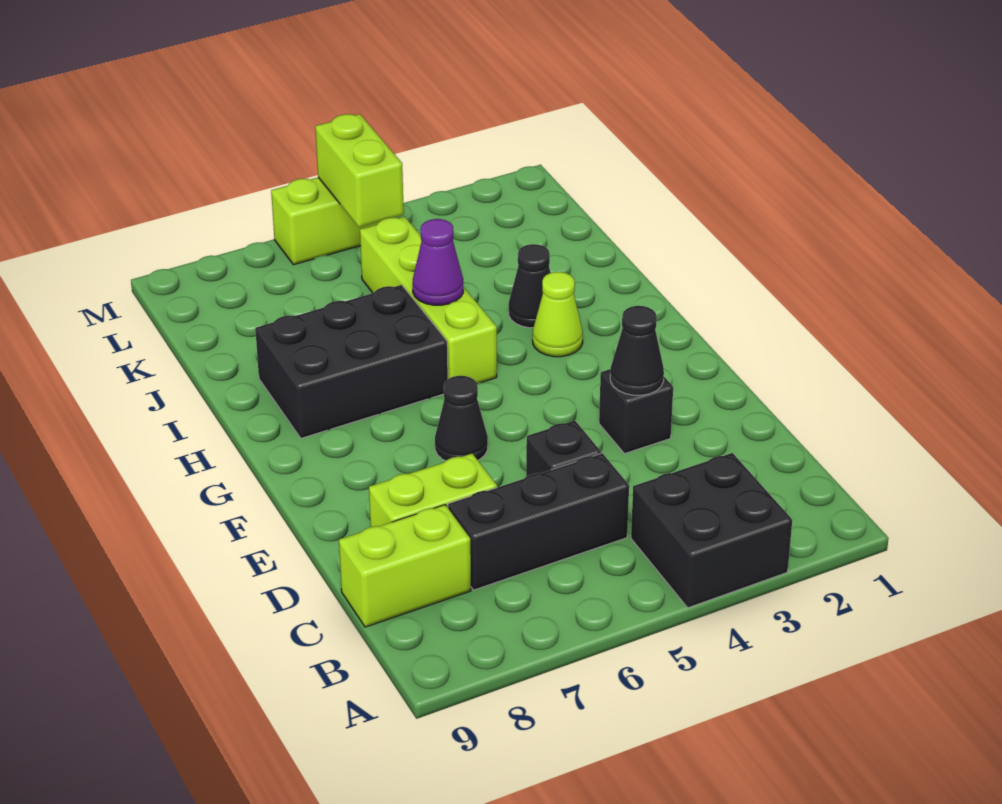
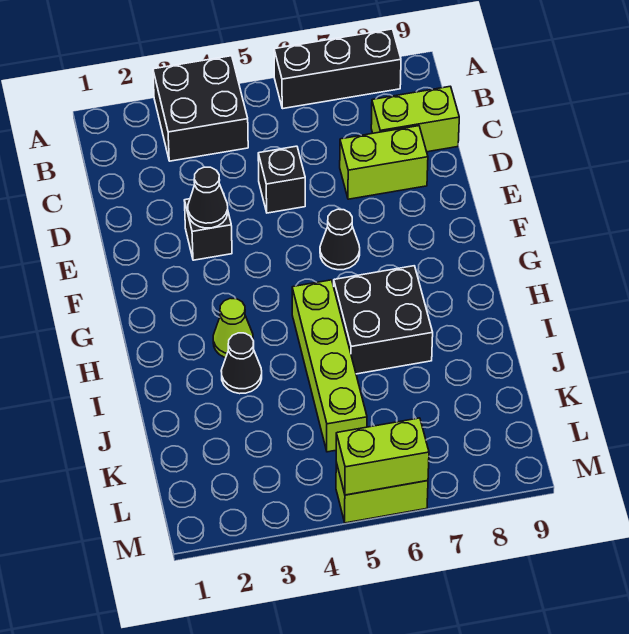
black brick C5:C7 level 1 -> black brick A6:A8 level 1
black brick H6:I8 level 1 -> black brick H6:I7 level 1
purple cone I5 level 2 -> none
lime brick L5:M5 level 2 -> lime brick M5:M6 level 2

